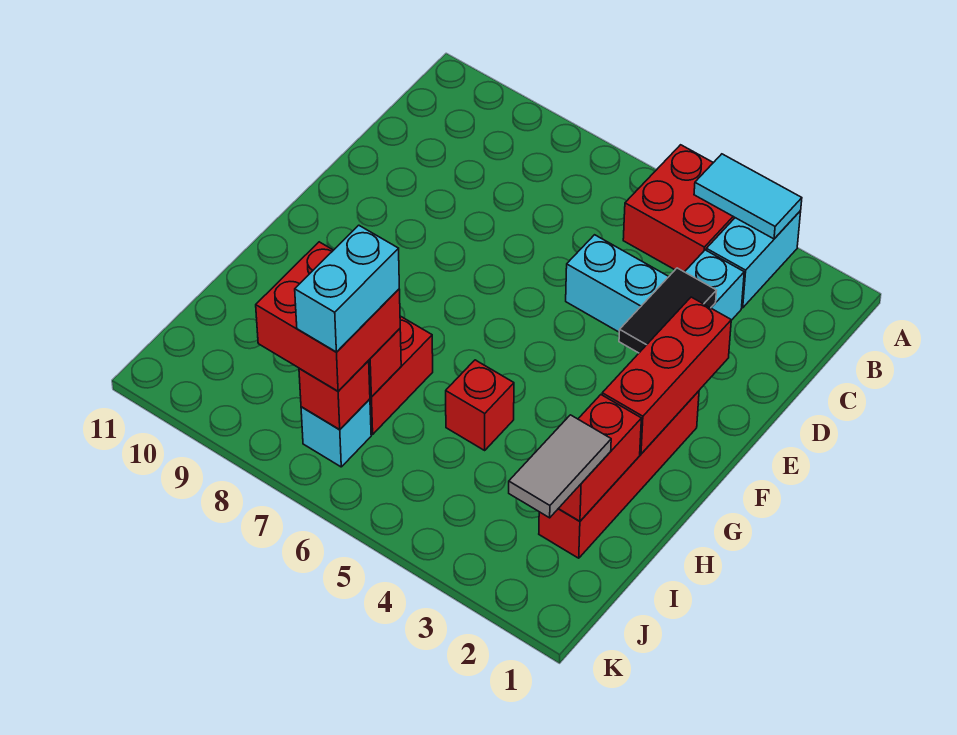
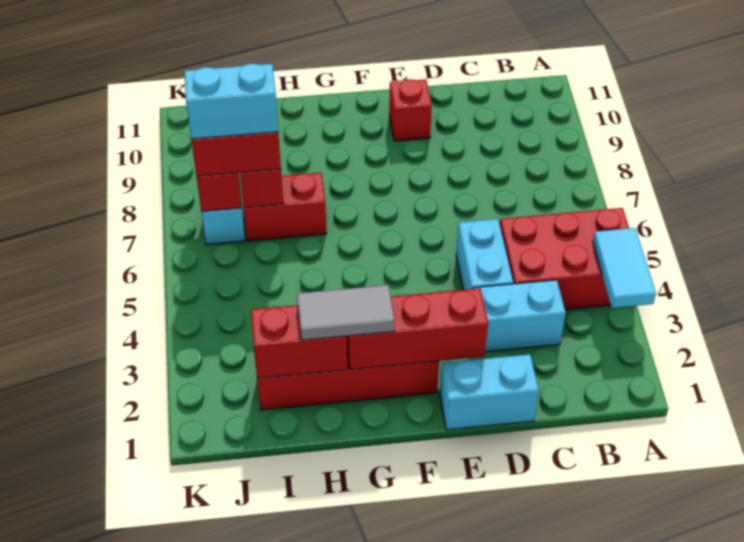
cyan brick A3:B3 level 1 -> cyan brick D1:E1 level 1
red brick A4:B5 level 1 -> red brick A4:C5 level 1
black tile D3:E3 level 2 -> none
red brick H5 level 1 -> red brick E10 level 1
grey tile I2:J2 level 3 -> grey tile G2:H2 level 3

